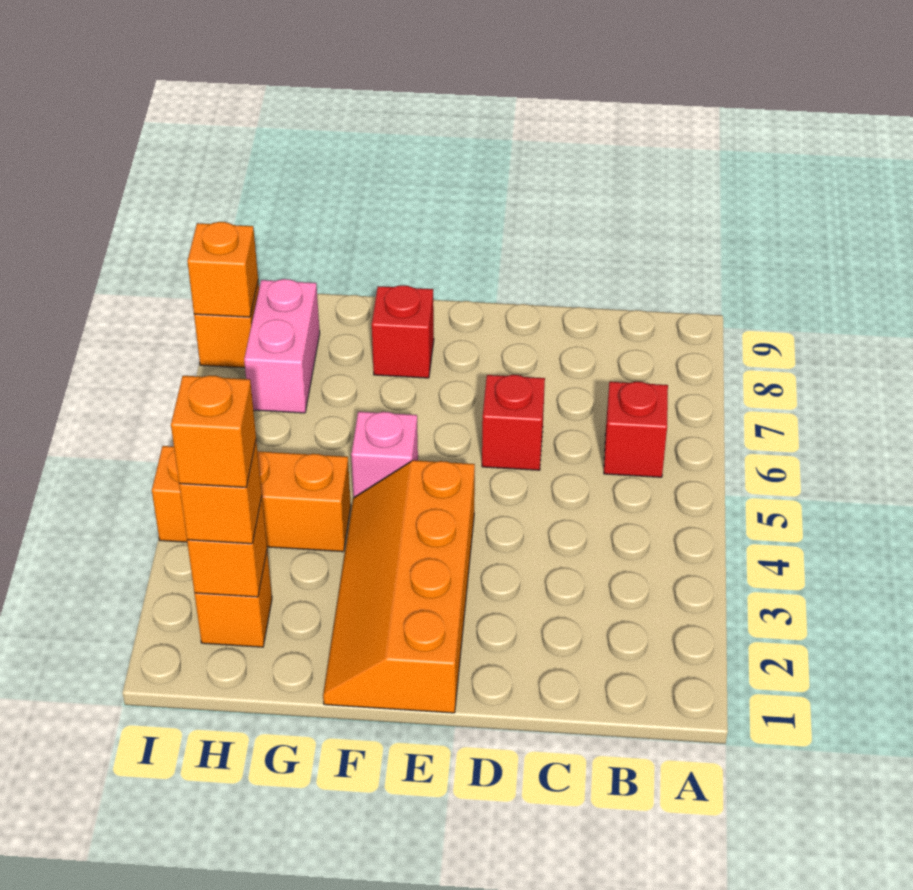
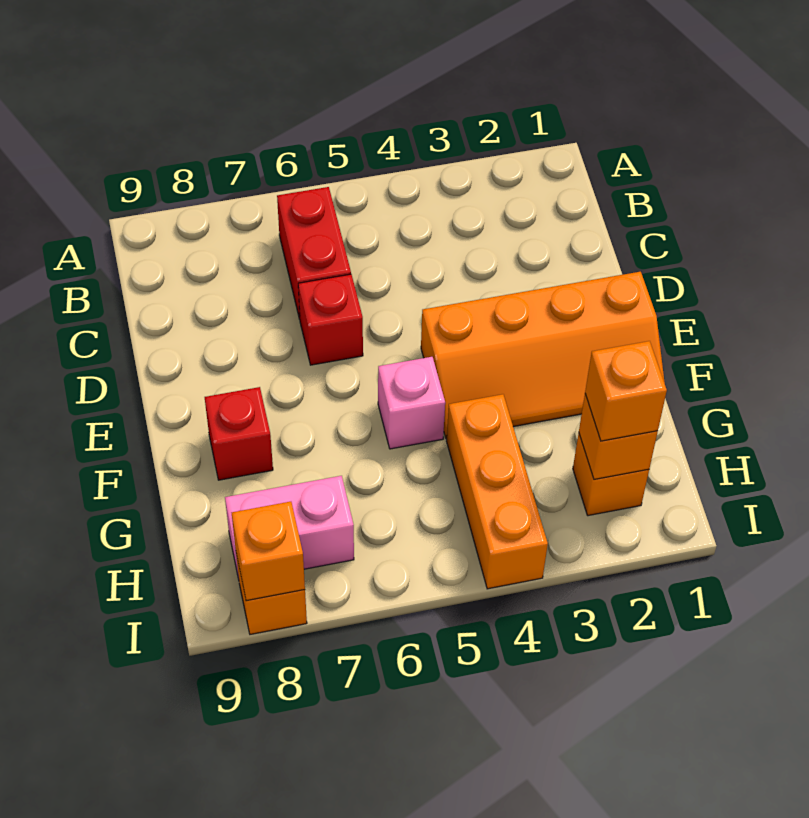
red brick B6 level 1 -> red brick B6:C6 level 1
orange brick H2 level 4 -> none

